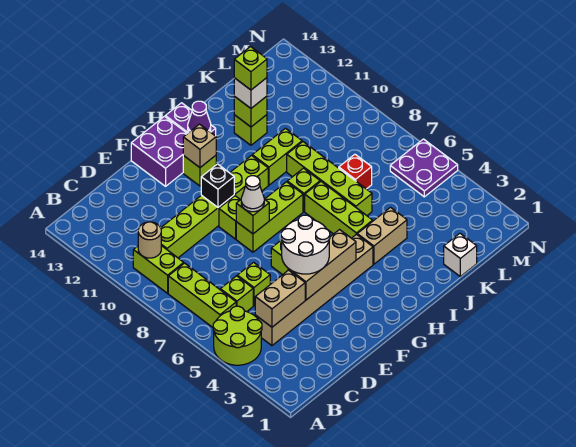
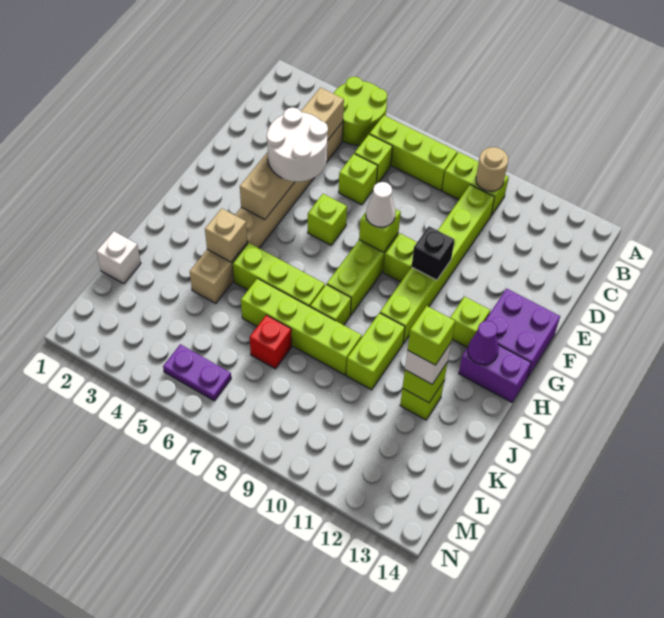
tan brick G12 level 2 -> tan brick I4 level 2
purple plate M5:N6 level 1 -> purple plate M5:M6 level 1

